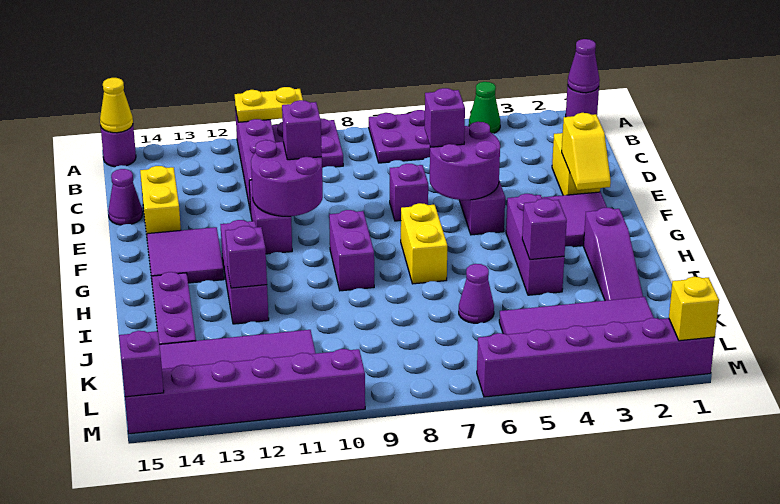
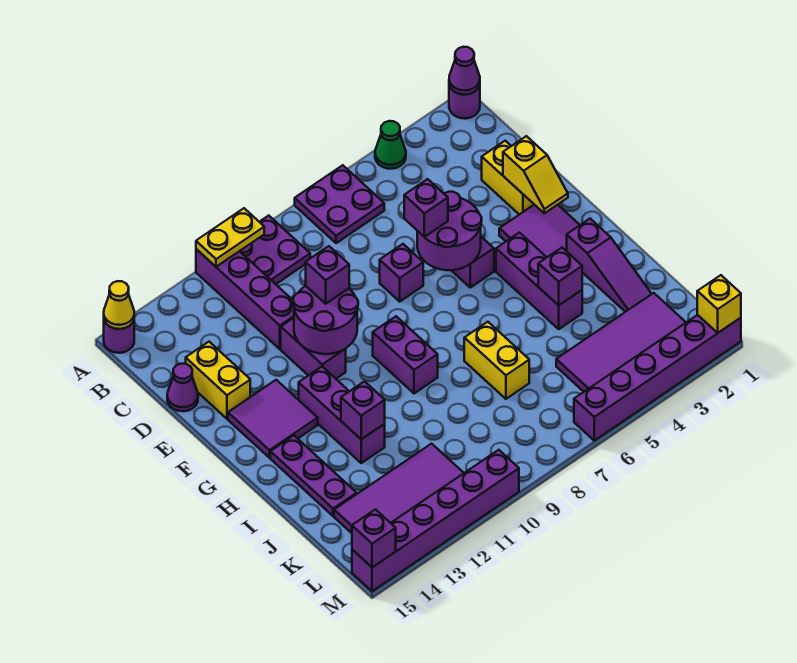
yellow brick G7:H7 level 1 -> yellow brick I7:J7 level 1
purple cone J6 level 1 -> none

